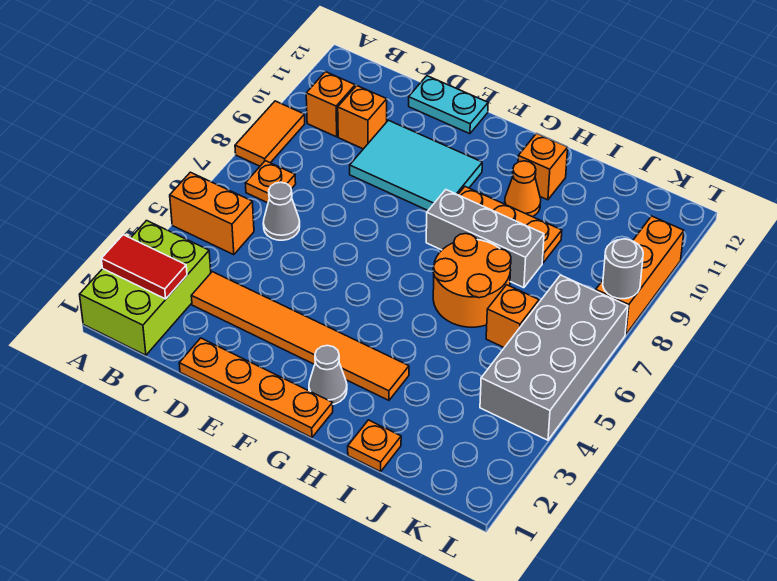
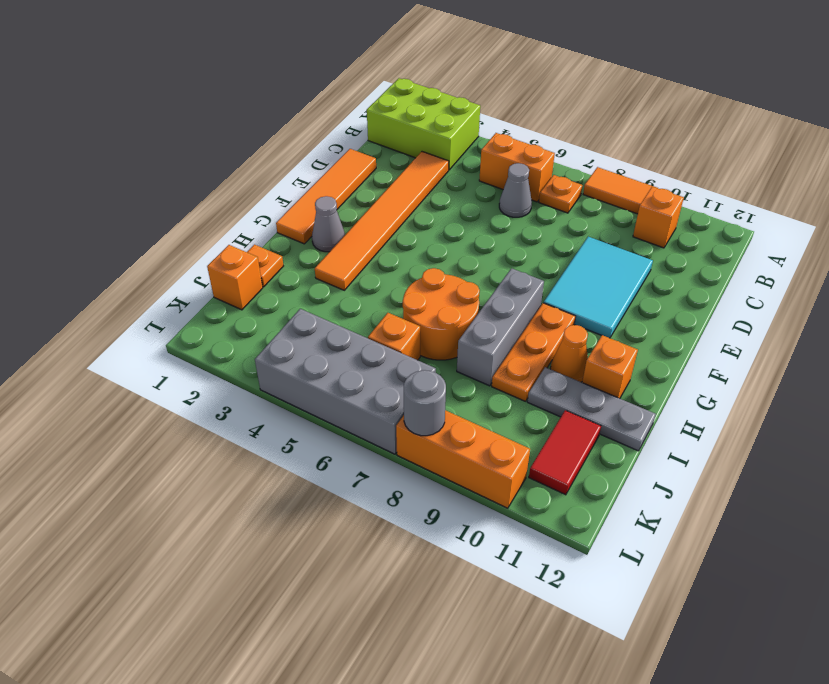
red tile A2:B2 level 2 -> red tile J11:K11 level 1
orange brick A5:B5 level 1 -> orange brick B5:B6 level 1
orange brick C10 level 1 -> orange brick J1 level 1
orange plate D1:G1 level 1 -> orange tile D1:G1 level 1
cyan plate D12:E12 level 1 -> none
none -> grey plate I10:I12 level 1

